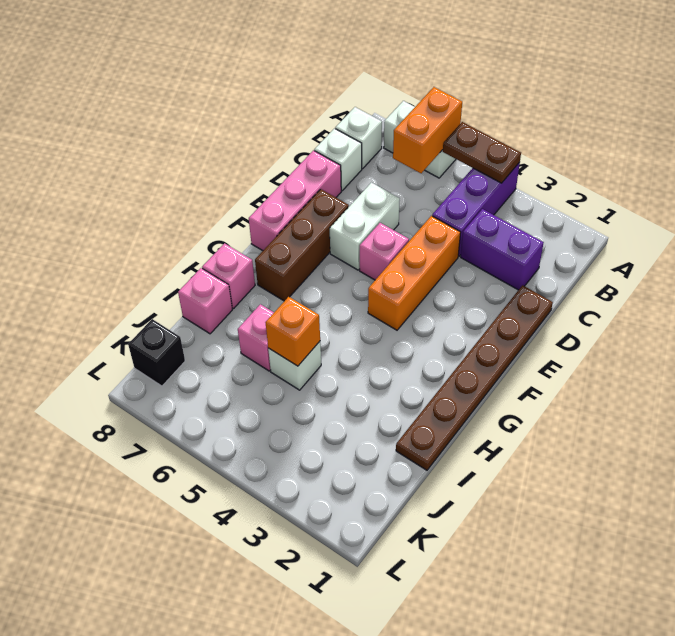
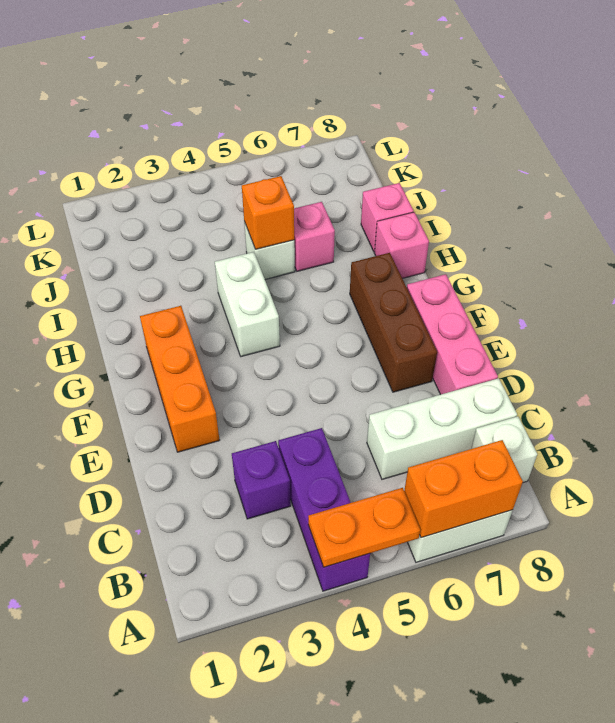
brown plate A4:A5 level 2 -> orange plate A4:A5 level 2
orange brick A6:B6 level 2 -> orange brick A6:A7 level 2
purple brick C2:C3 level 1 -> purple brick C3 level 1
white brick C8 level 1 -> white brick C6:C8 level 1
brown plate D1:I1 level 1 -> none
orange brick D4:F4 level 1 -> orange brick E2:G2 level 1
white brick D6:E6 level 1 -> white brick G4:H4 level 1
pink brick E5 level 1 -> none
black brick K8 level 1 -> none

